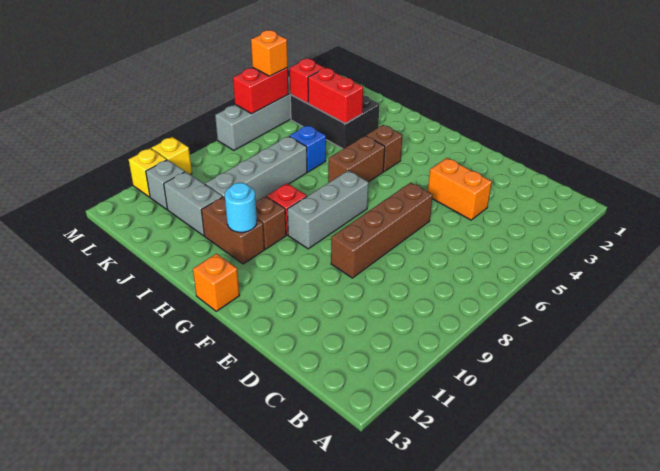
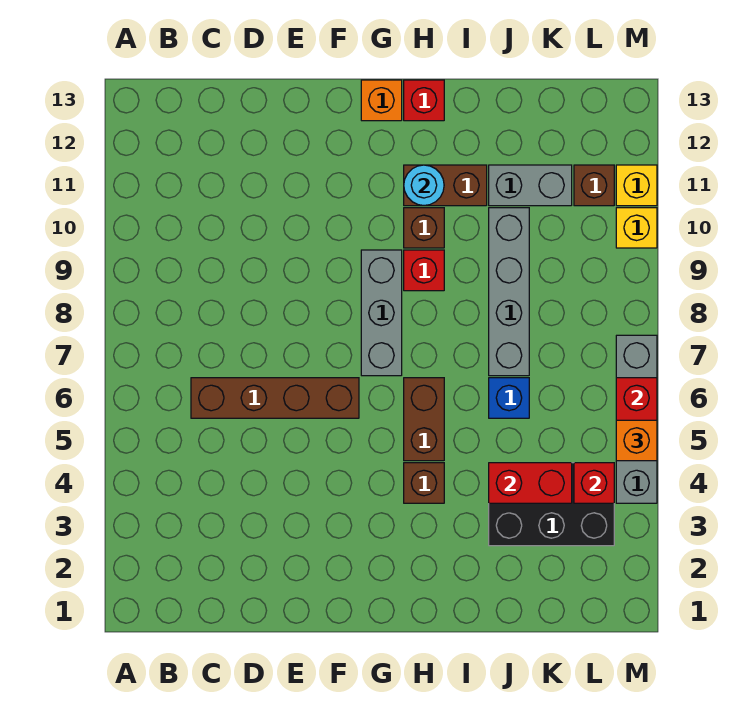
orange brick D4:E4 level 1 -> none
brown brick E6:E9 level 1 -> brown brick C6:F6 level 1
none -> red brick H13 level 1
grey brick L11 level 1 -> brown brick L11 level 1

